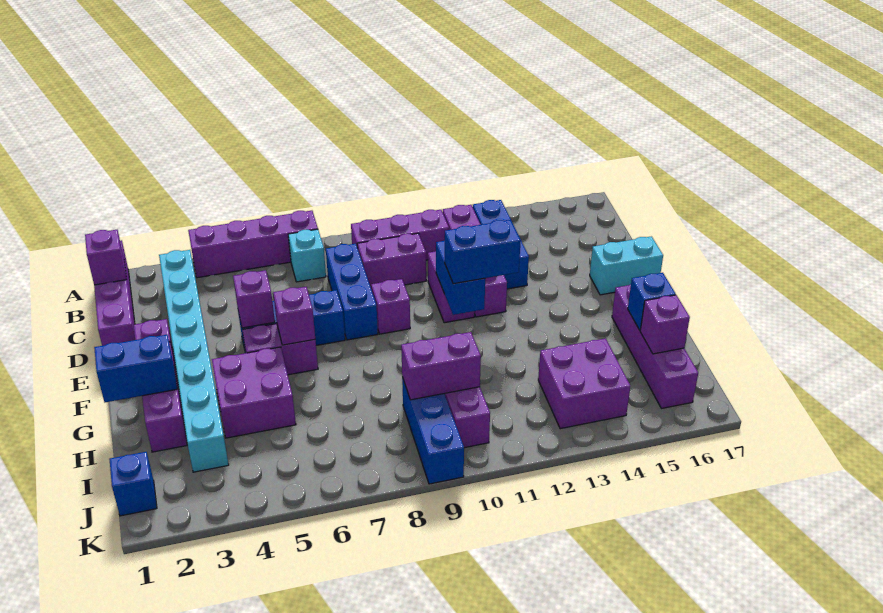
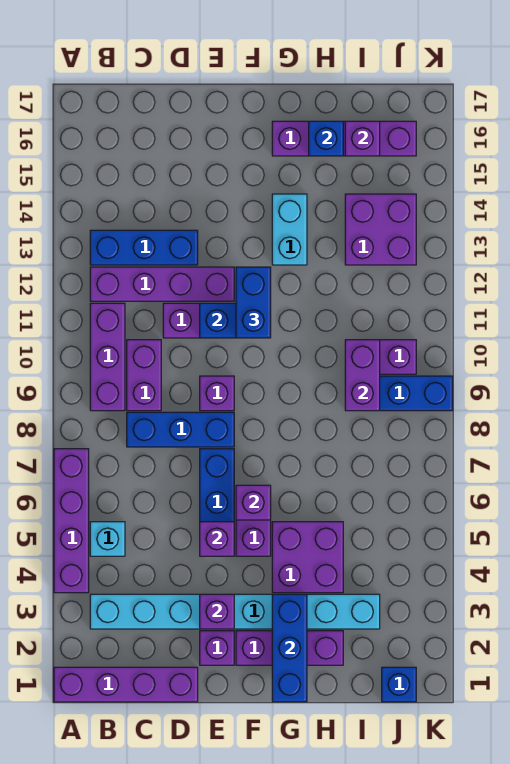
purple brick B1 level 2 -> purple brick E3 level 2
cyan brick B7 level 1 -> cyan brick B5 level 1
cyan brick E16:E17 level 1 -> cyan brick G13:G14 level 1
blue brick G1:G2 level 2 -> blue brick G1:G3 level 2

